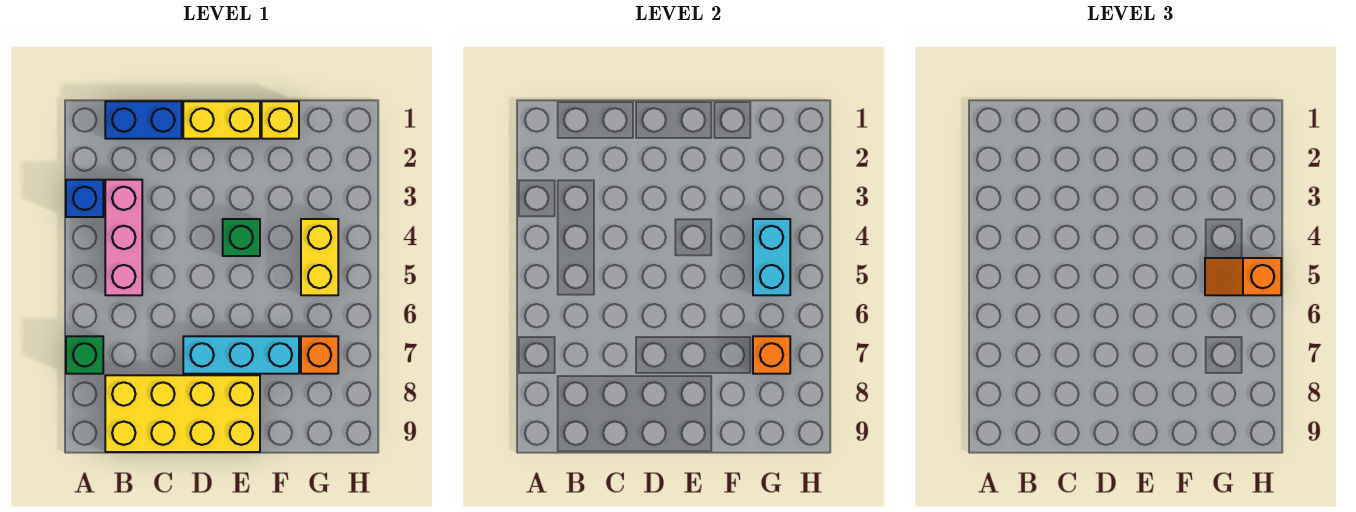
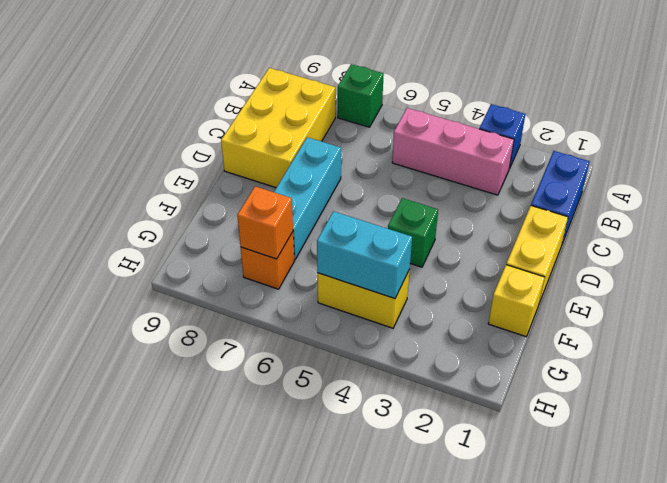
yellow brick B8:E9 level 1 -> yellow brick B8:D9 level 1
orange slope G5:H5 level 3 top H -> none

